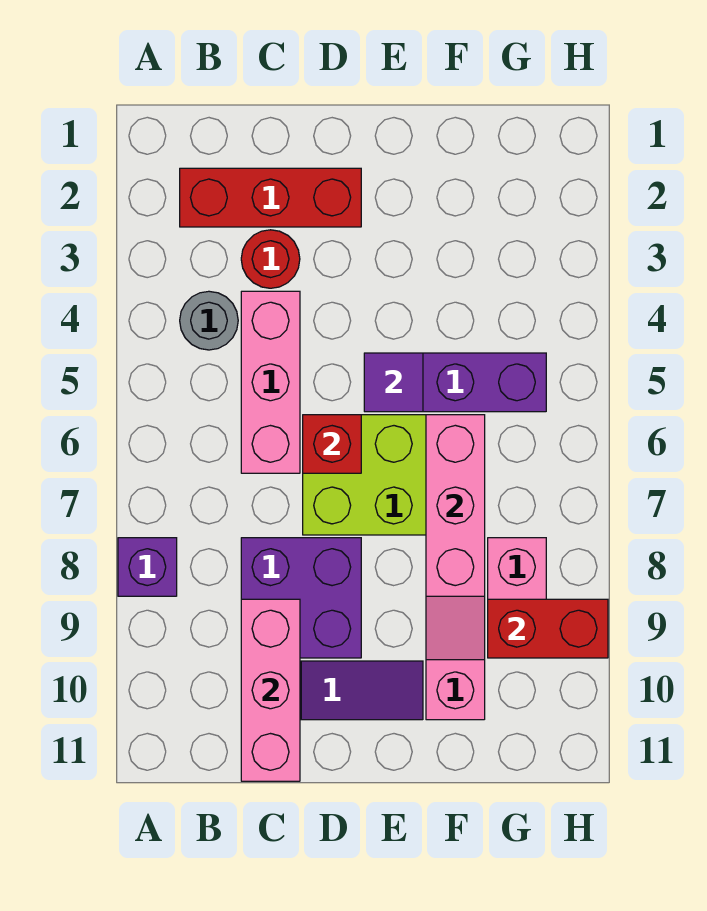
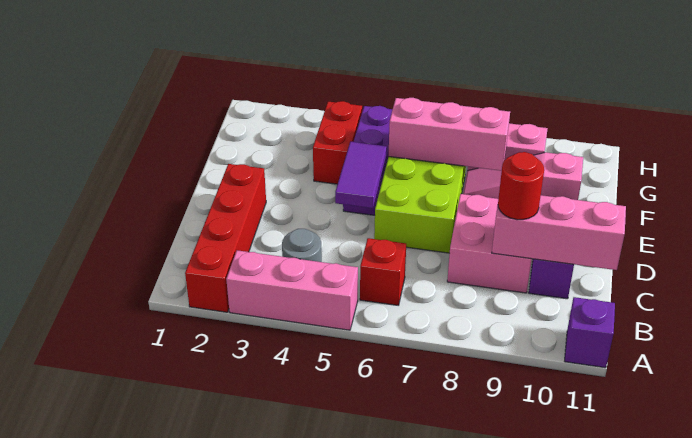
purple brick A8 level 1 -> purple brick A11 level 1
red brick B2:D2 level 1 -> red brick A2:D2 level 1
red round brick C3 level 1 -> red round brick C9 level 3
pink brick C4:C6 level 1 -> pink brick A3:A5 level 1
purple brick C8:D9 level 1 -> pink brick C8:D9 level 1
red brick D6 level 2 -> red brick B6 level 1
purple tile E5 level 2 -> purple tile D5:E5 level 2
red brick G9:H9 level 2 -> red brick F4:G4 level 1

